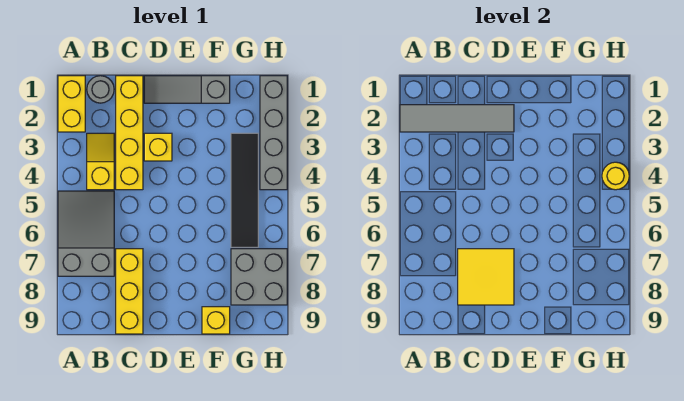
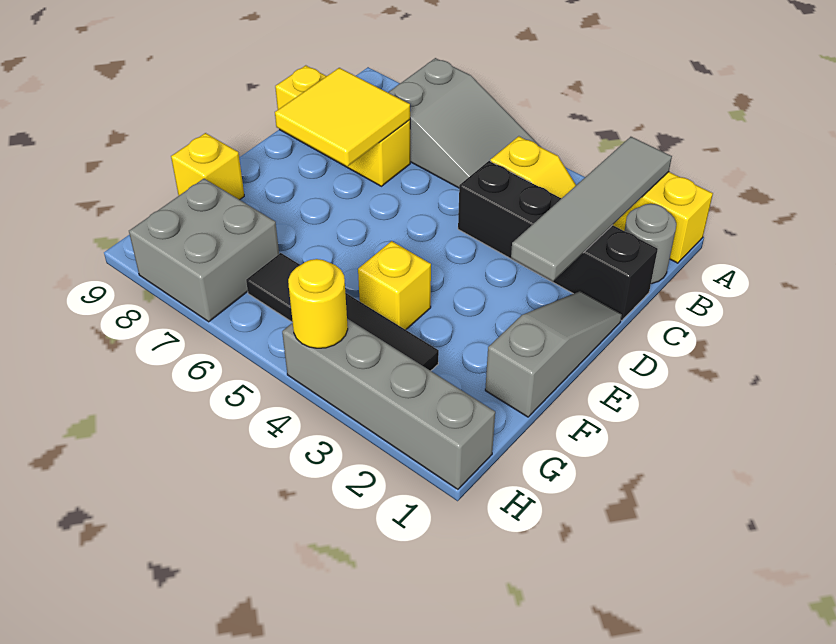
yellow brick C1:C4 level 1 -> black brick C1:C4 level 1
yellow brick D3 level 1 -> yellow brick F4 level 1

